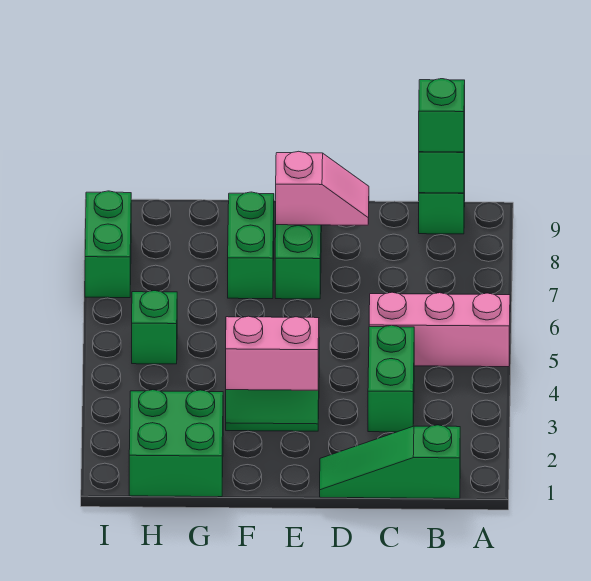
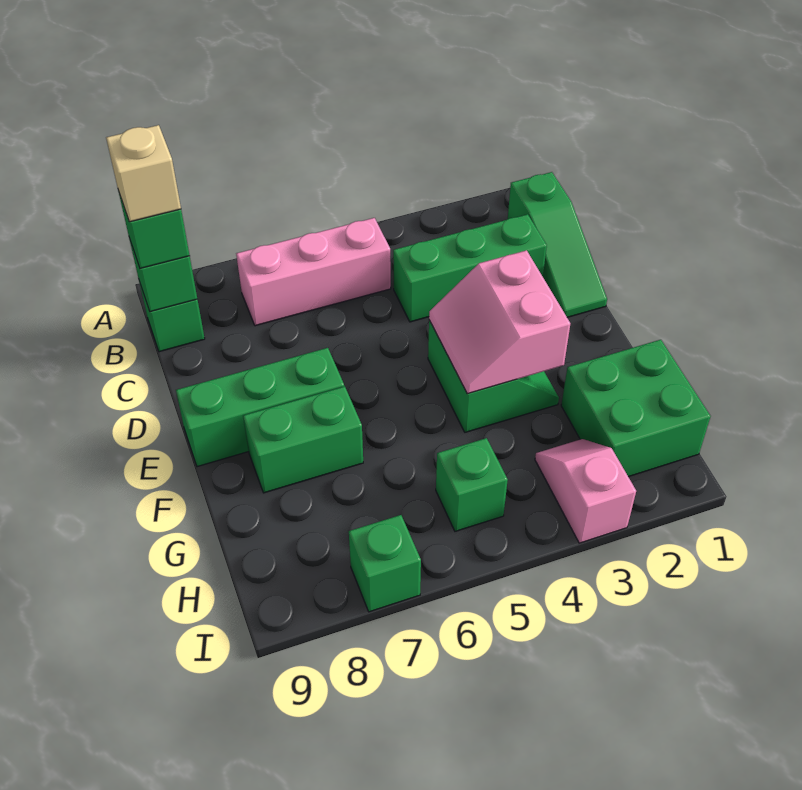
pink brick A5:C5 level 1 -> pink brick B5:B7 level 1
none -> tan brick B9 level 4
green brick C3:C4 level 1 -> green brick C2:C4 level 1
pink slope D8:E8 level 2 top E -> pink slope H3:I3 level 1 top I
green brick I7:I8 level 1 -> green brick I7 level 1

